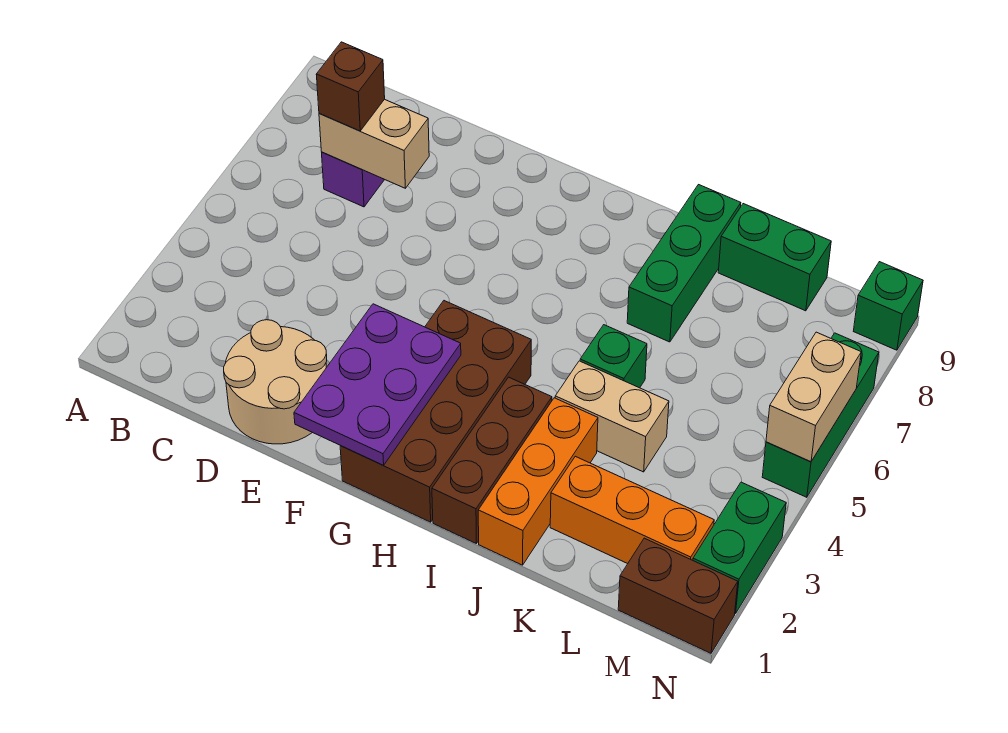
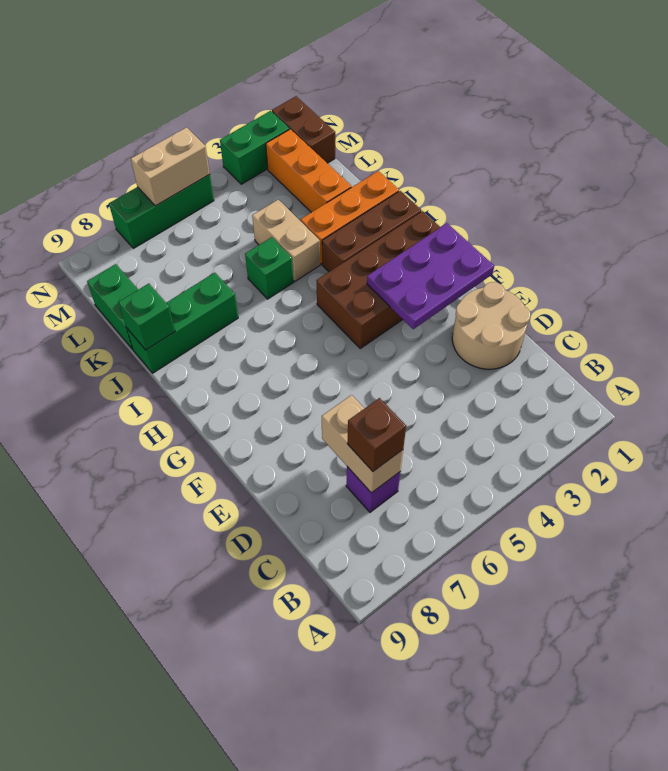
green brick N9 level 1 -> green brick J9 level 2

